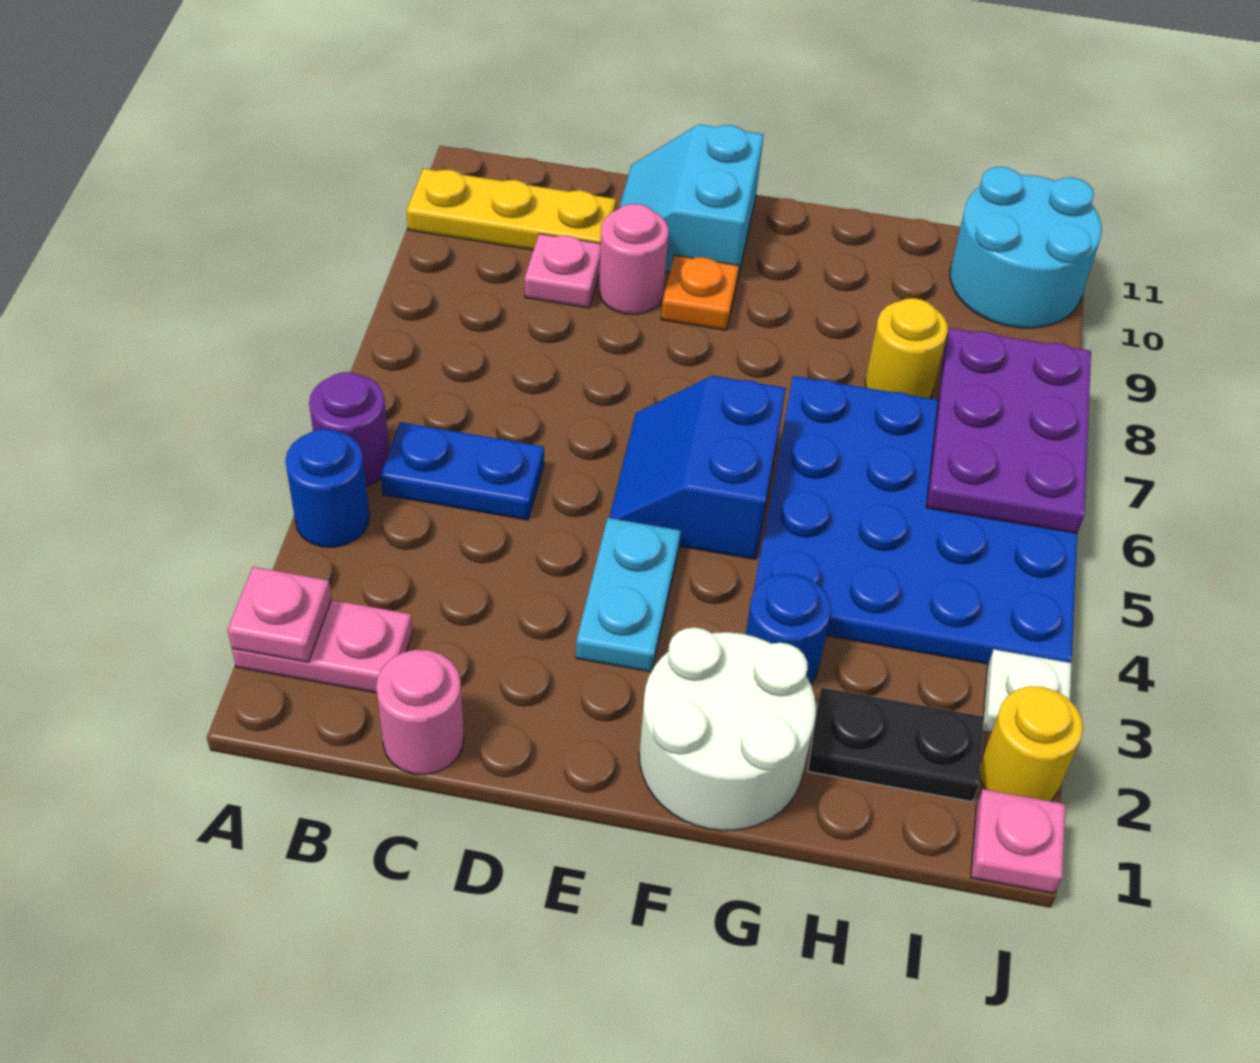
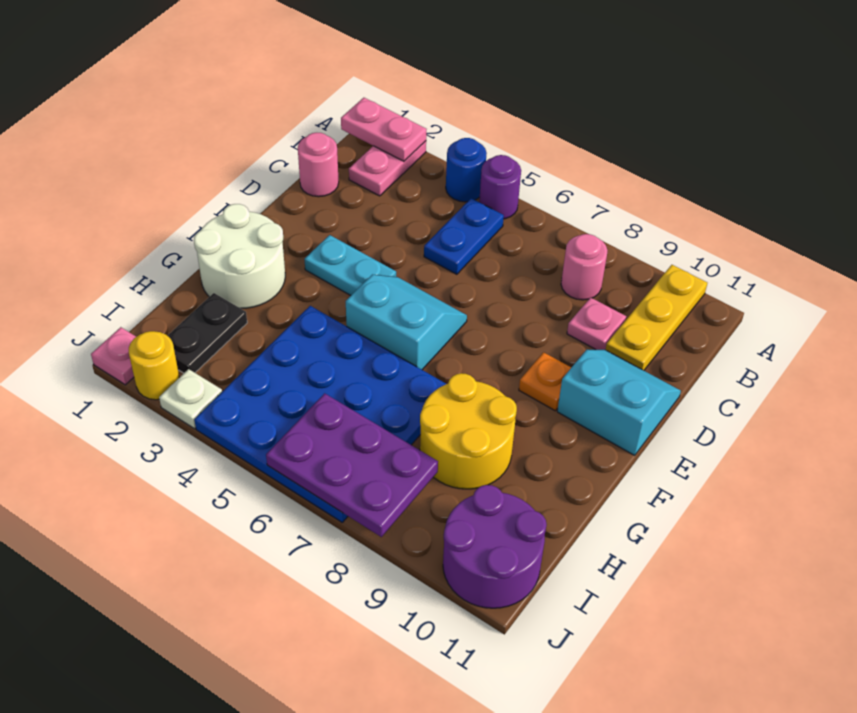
pink plate A2 level 2 -> pink plate A1:A2 level 2
pink round brick D9 level 1 -> pink round brick B8 level 1
blue slope E5:F6 level 1 top F -> cyan slope E5:F6 level 1 top F
blue round brick G3 level 1 -> none
yellow round brick H8 level 1 -> yellow round brick G8:H9 level 1
cyan round brick I10:J11 level 1 -> purple round brick I10:J11 level 1

